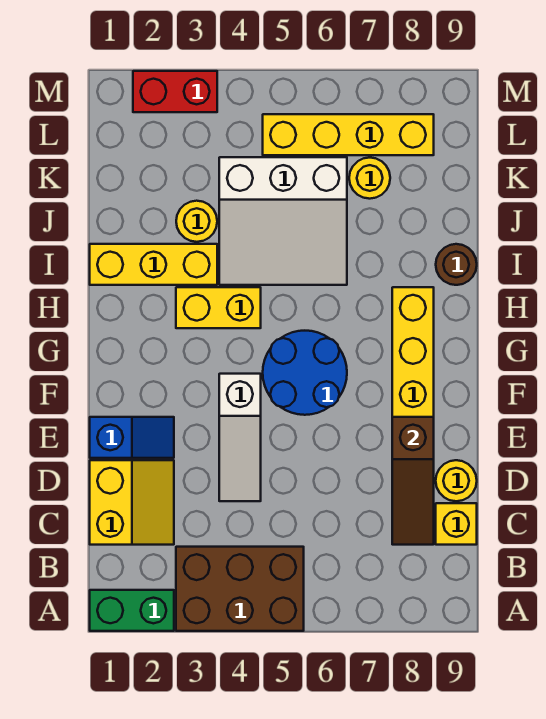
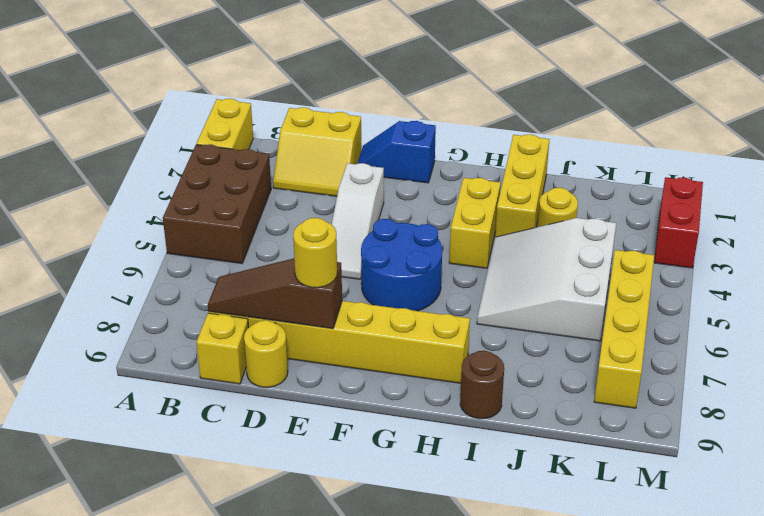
green brick A1:A2 level 1 -> yellow brick A1:A2 level 1
white slope D4:F4 level 1 top F -> white slope E3:E5 level 1 top 3
blue slope E1:E2 level 1 top 1 -> blue slope E1:F1 level 1 top F
yellow round brick K7 level 1 -> yellow round brick E8 level 3

